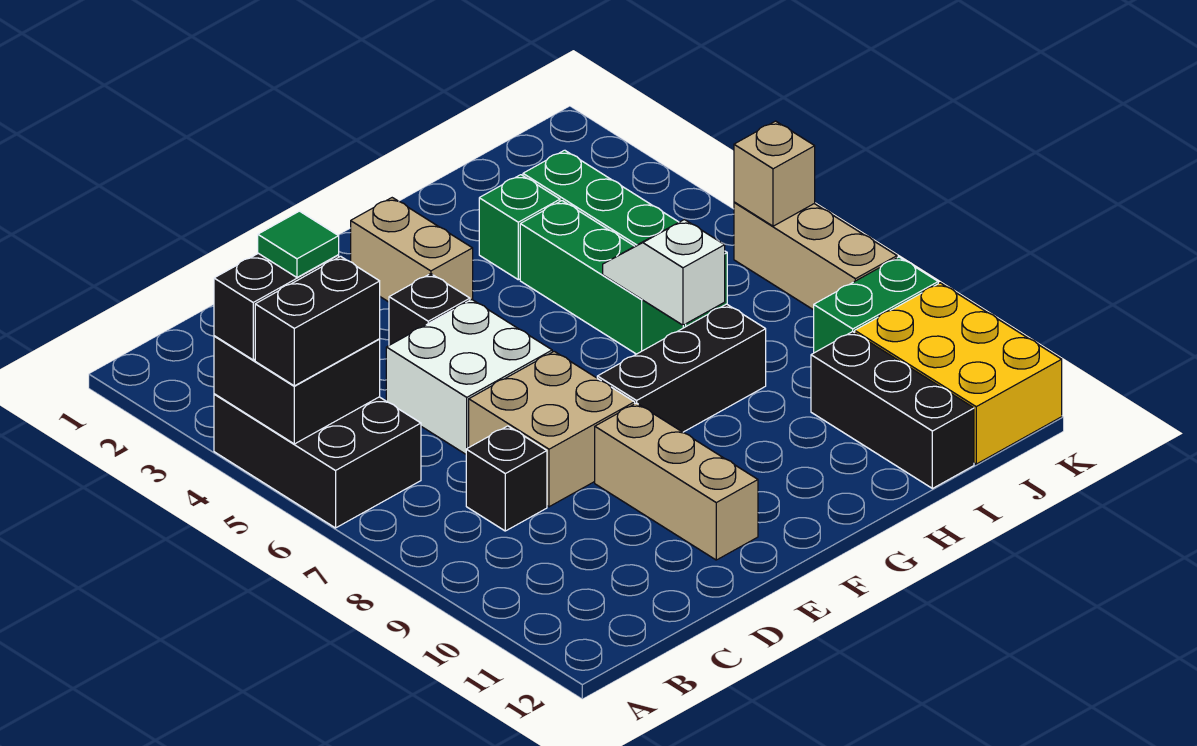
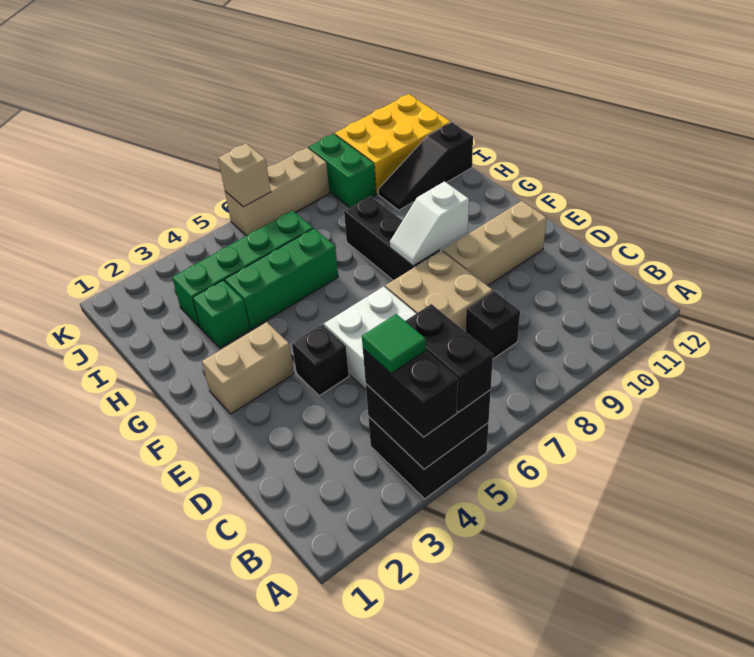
black brick A4:B6 level 1 -> black brick A4:B5 level 1
white slope H6:H7 level 2 top 7 -> white slope F8:F9 level 2 top 9
black brick I10:I12 level 1 -> black slope I10:I12 level 1 top 12

